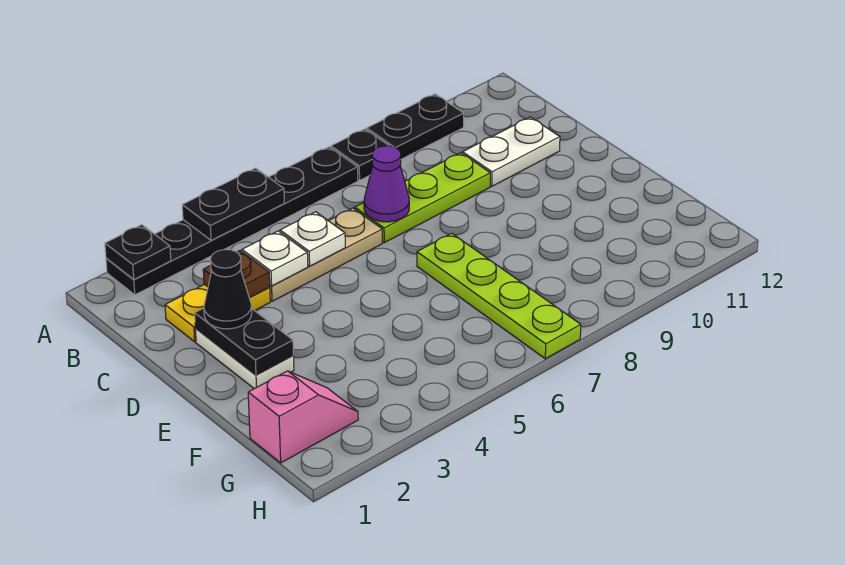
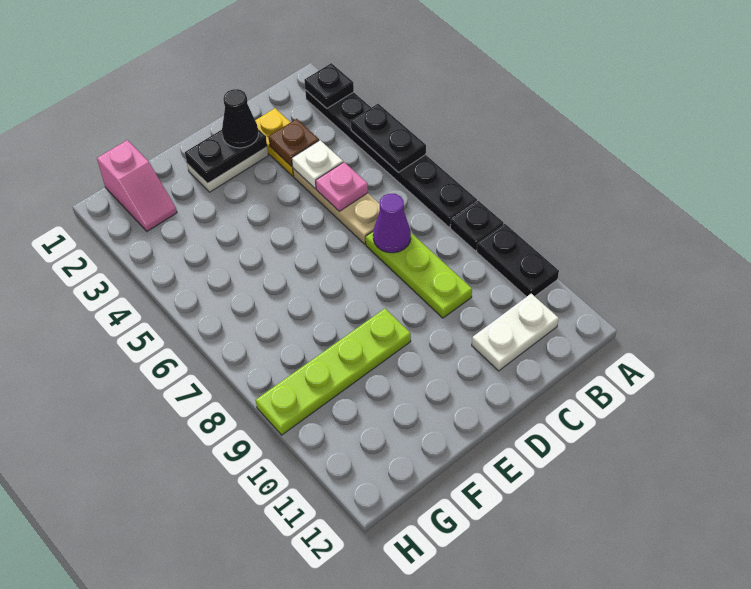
white plate C5 level 2 -> pink plate C5 level 2
white plate C10:C11 level 1 -> white plate B11:C11 level 1
lime plate E7:H7 level 1 -> lime plate E9:H9 level 1

